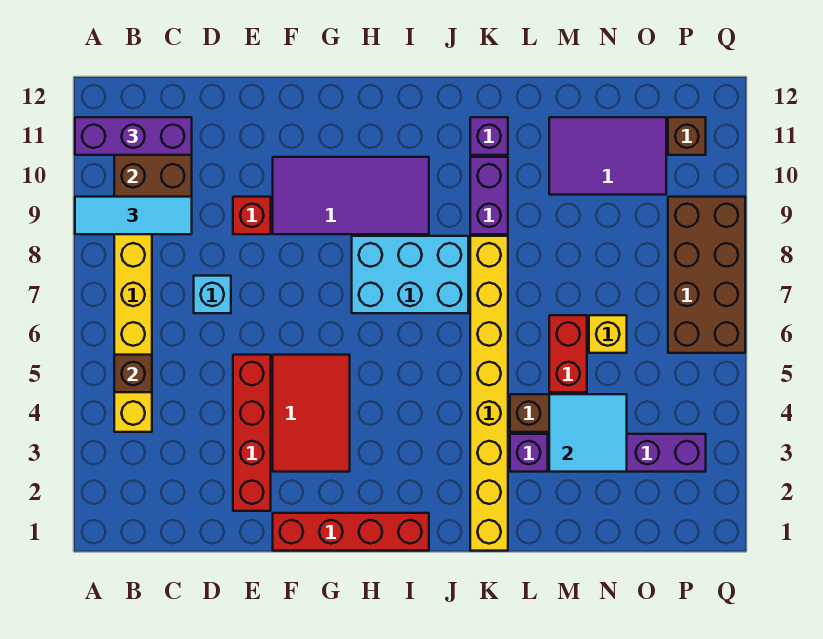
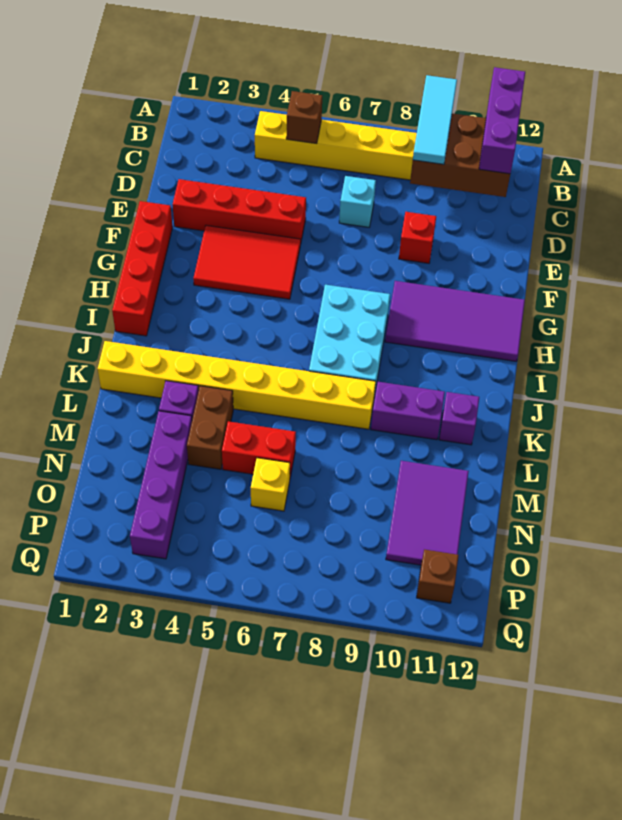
purple tile F9:I10 level 1 -> purple tile G9:H12 level 1
cyan tile M3:N4 level 2 -> none
brown brick P6:Q9 level 1 -> none

